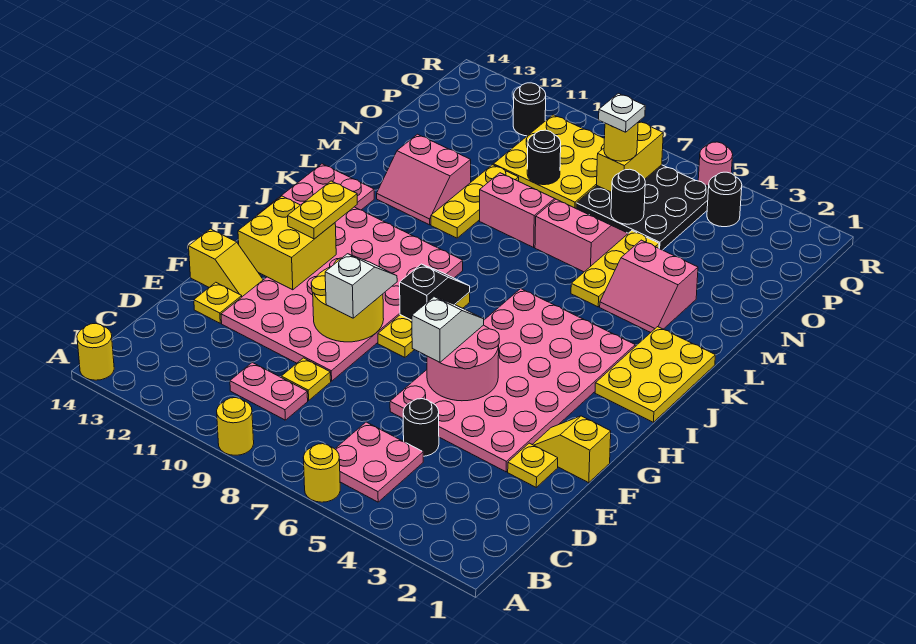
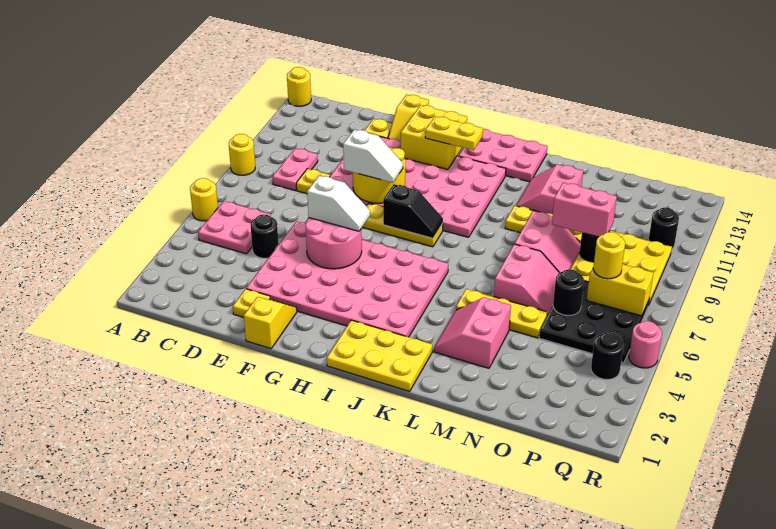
none -> pink brick N9:O9 level 3
white plate P7 level 4 -> none

